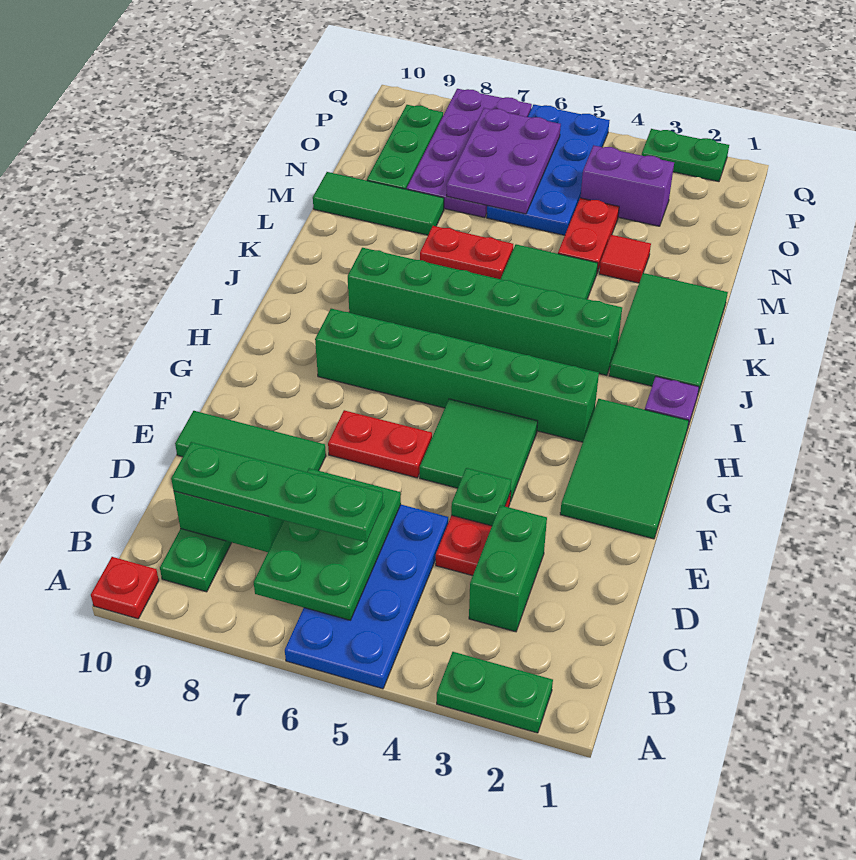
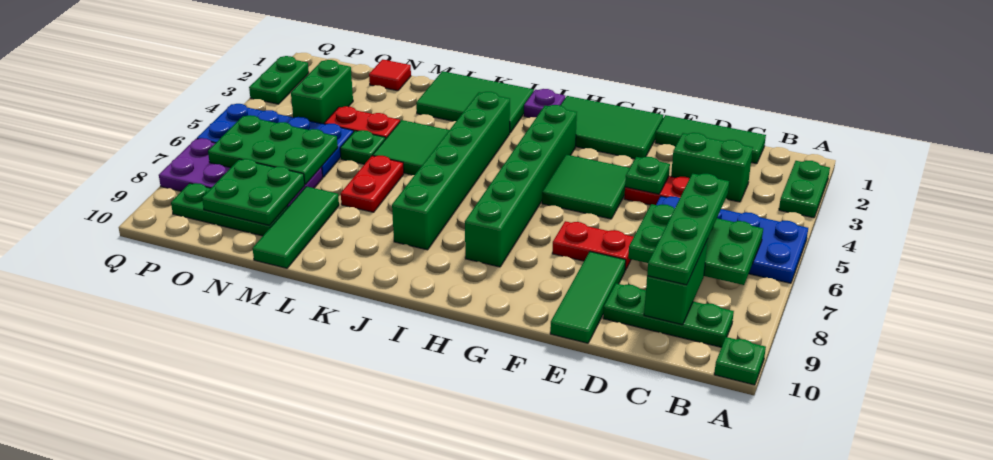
red plate A10 level 1 -> green plate A10 level 1
none -> green tile C1:E1 level 1
red plate F6:F7 level 1 -> red plate E7:F7 level 1
red tile M3 level 1 -> red tile N1 level 1
none -> green plate M5 level 1
purple plate N6:P7 level 2 -> green plate N6:P7 level 2
none -> green plate N8:O9 level 2
purple brick O3:O4 level 1 -> green brick O3:O4 level 1

